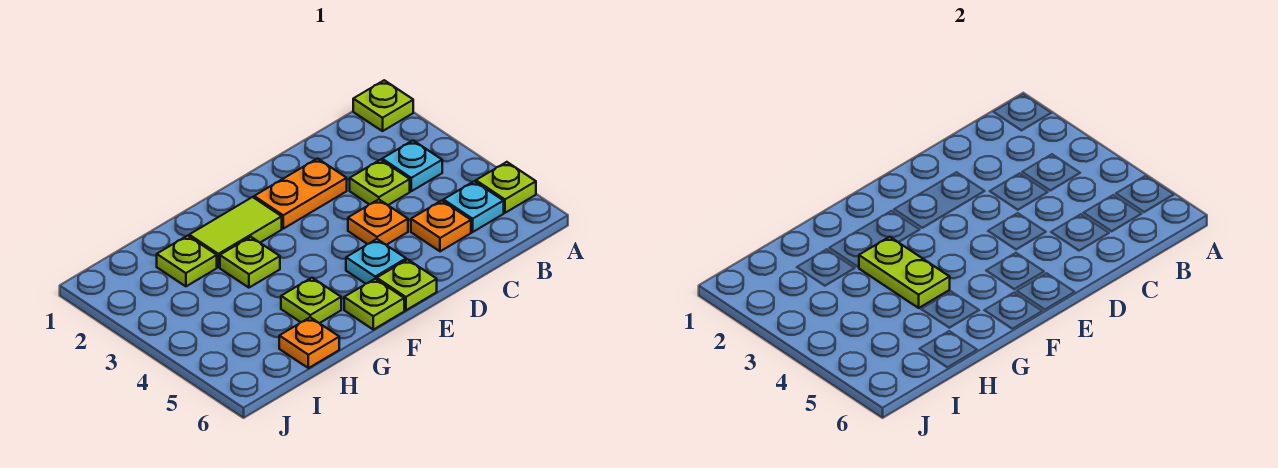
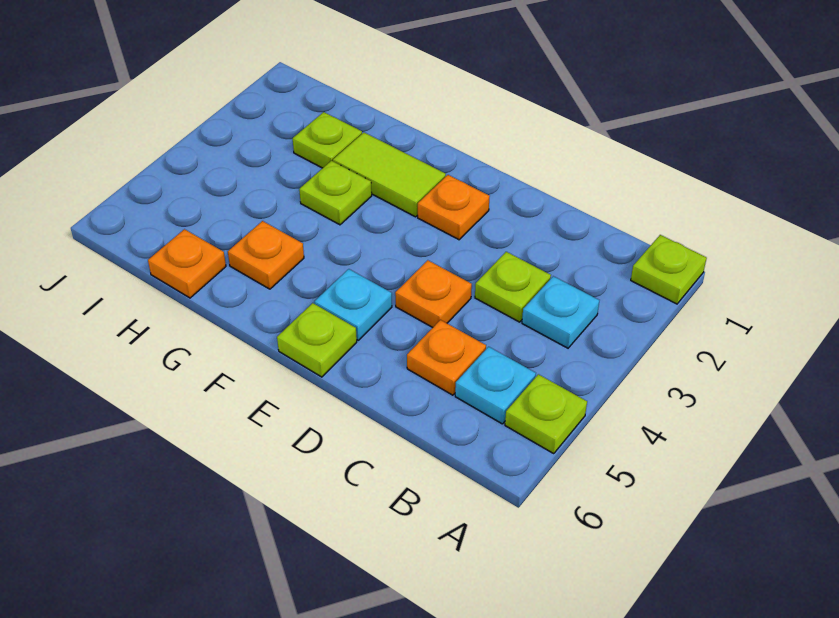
orange plate D2:E2 level 1 -> orange plate E2 level 1
lime plate F6 level 1 -> none
lime plate G3:G4 level 2 -> none
lime plate G5 level 1 -> orange plate G5 level 1

